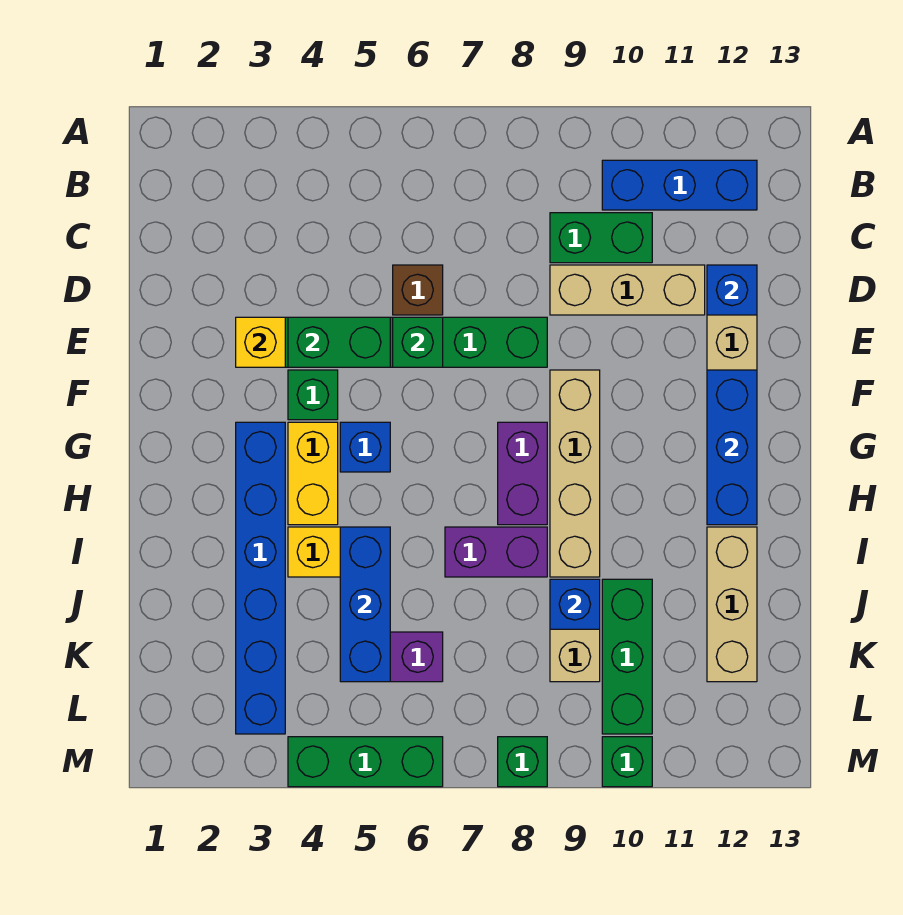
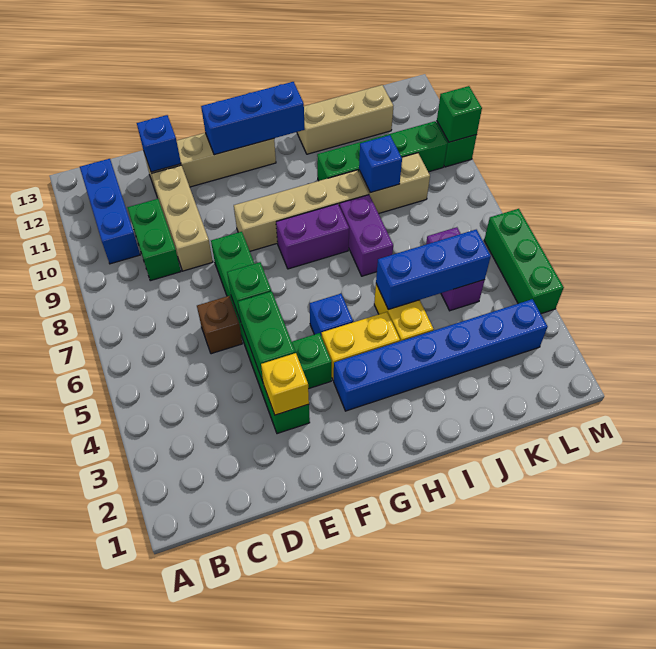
green brick J10:L10 level 1 -> green brick I10:L10 level 1
green brick M8 level 1 -> green brick M10 level 2

